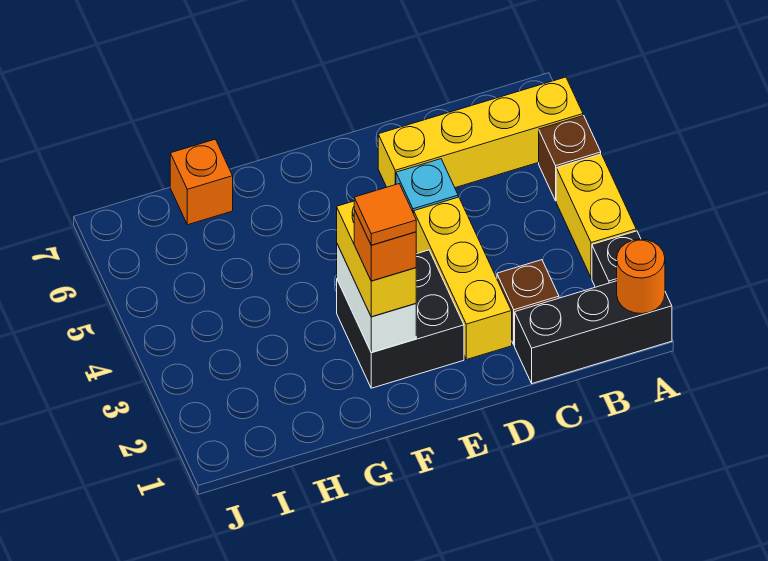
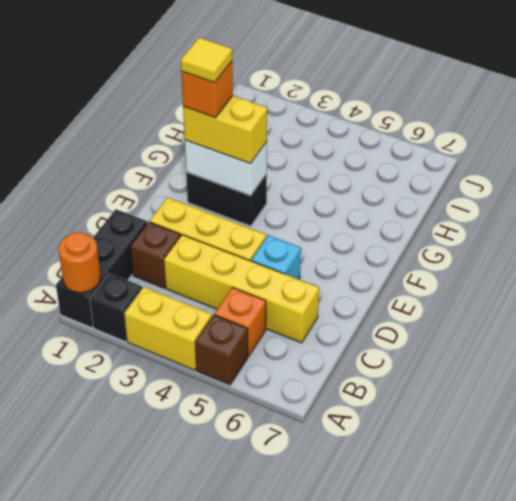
yellow brick A6:D6 level 1 -> yellow brick C3:C6 level 1
black brick E2:F3 level 1 -> black brick F2:F3 level 1
orange tile F2 level 5 -> yellow tile F2 level 5
orange brick H7 level 1 -> orange brick B5 level 1

